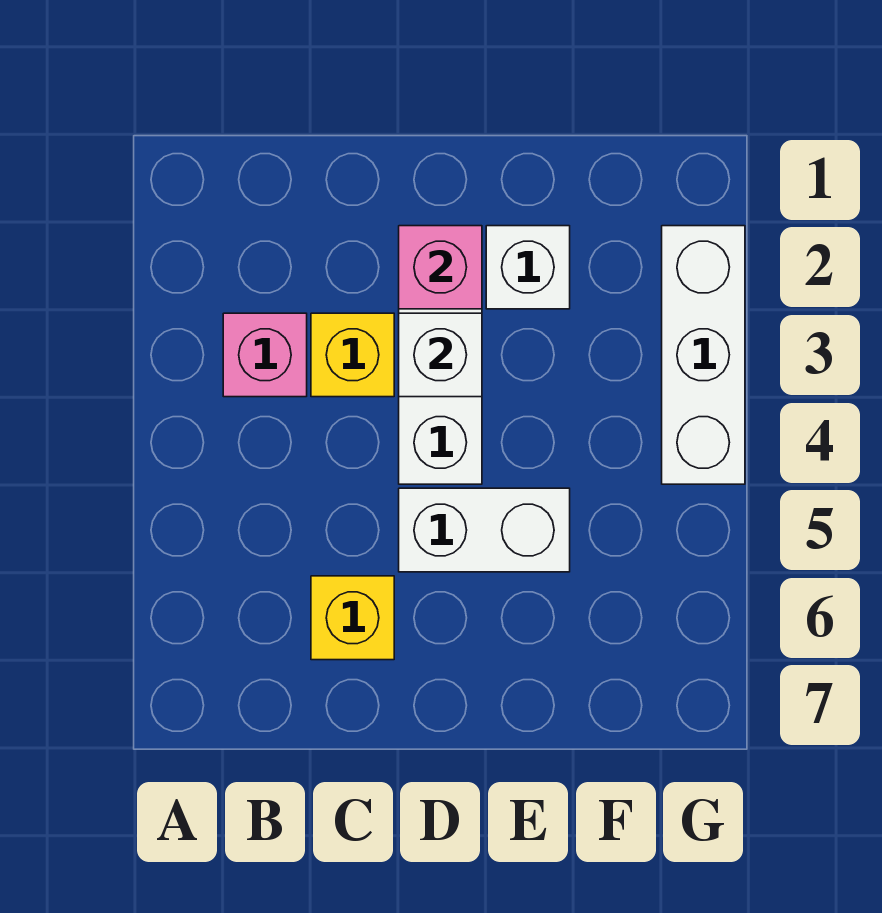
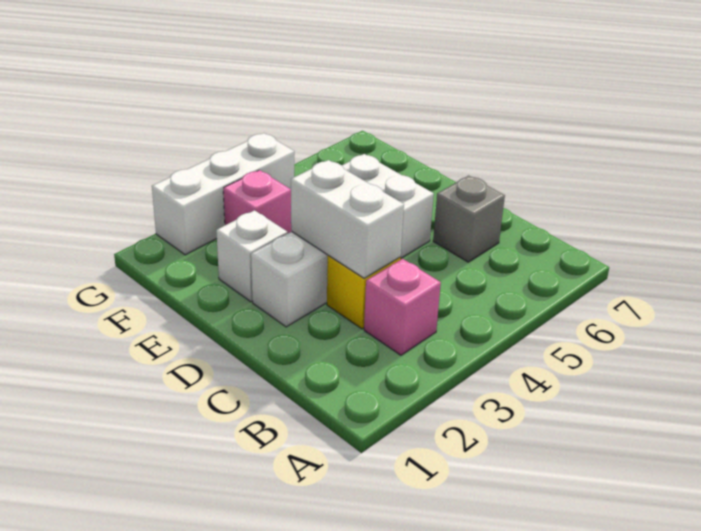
yellow brick C6 level 1 -> grey brick C6 level 1
pink brick D2 level 2 -> pink brick F3 level 1
white brick D3 level 2 -> white brick C3:D3 level 2

